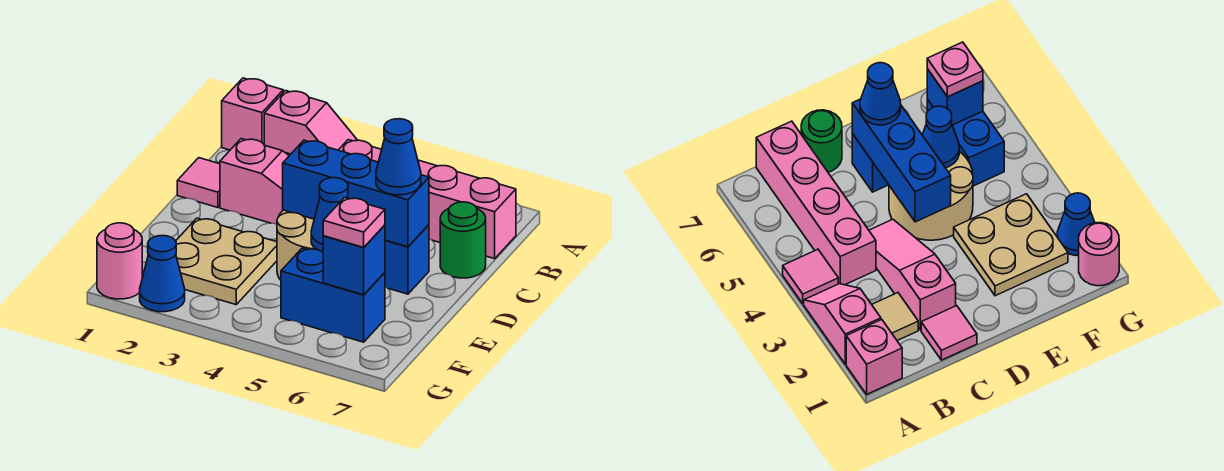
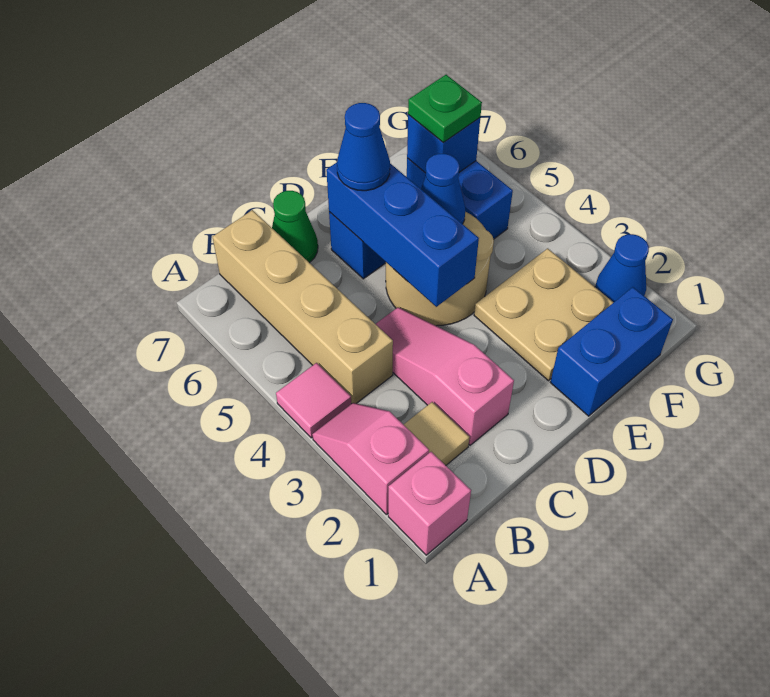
pink brick B4:B7 level 1 -> tan brick B4:B7 level 1
pink tile C1 level 1 -> none
green round brick C7 level 1 -> green cone C7 level 1
none -> blue brick E1:F1 level 1
pink plate F6 level 3 -> green plate F6 level 3
pink round brick G1 level 1 -> none

